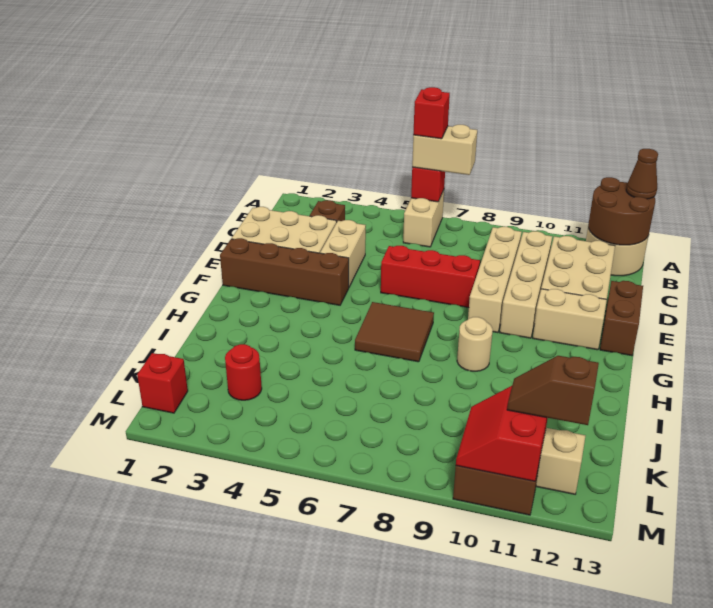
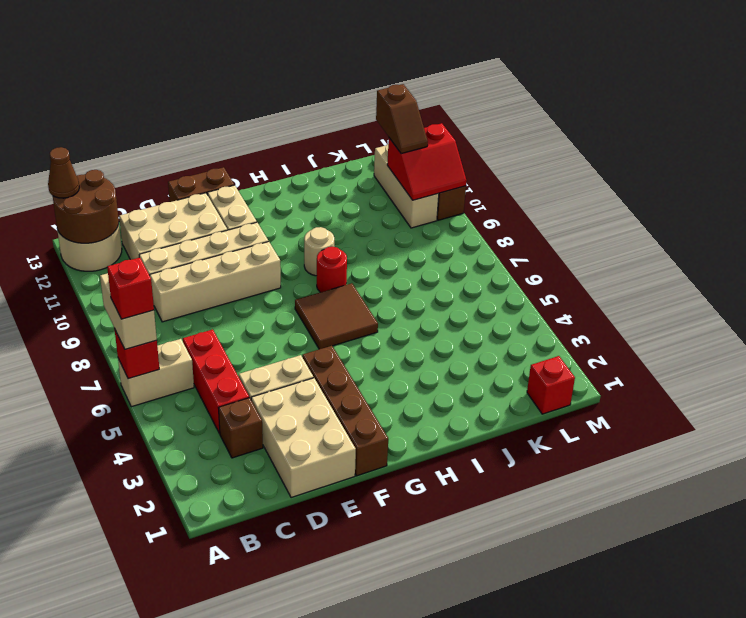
red brick E6:E8 level 1 -> red brick C4:C6 level 1
red round brick K3 level 1 -> red round brick H8 level 1

